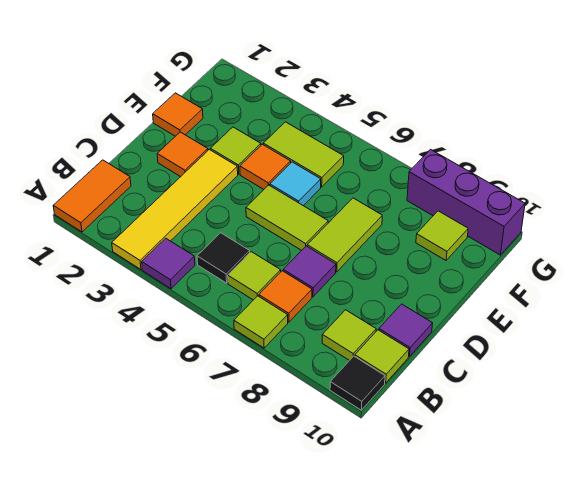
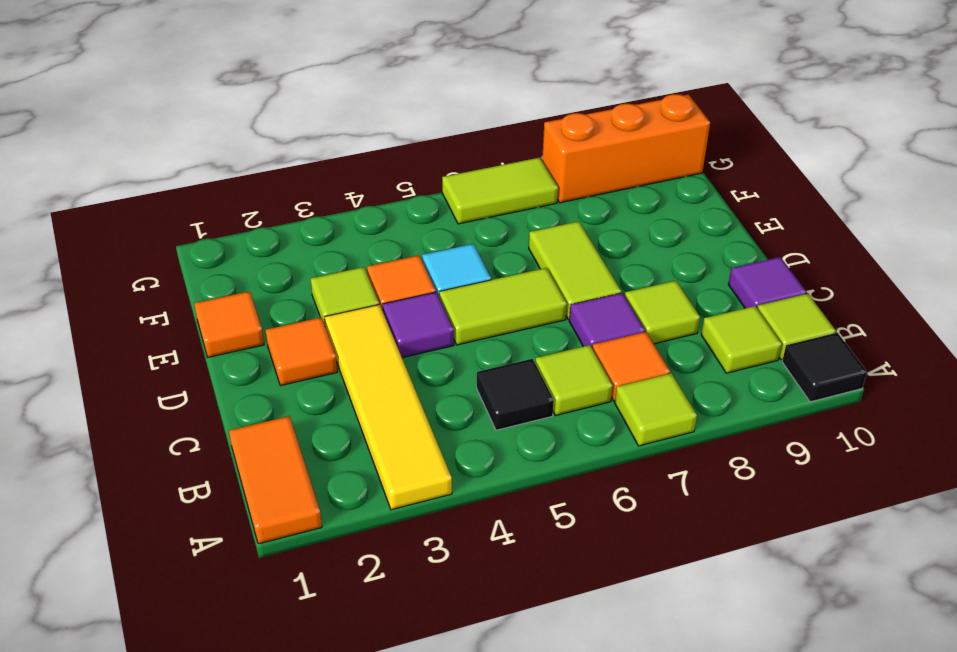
purple tile A4 level 1 -> purple tile D4 level 1
lime tile F4:F5 level 1 -> lime tile G6:G7 level 1
lime tile F9 level 1 -> lime tile C8 level 1
purple brick G8:G10 level 1 -> orange brick G8:G10 level 1

